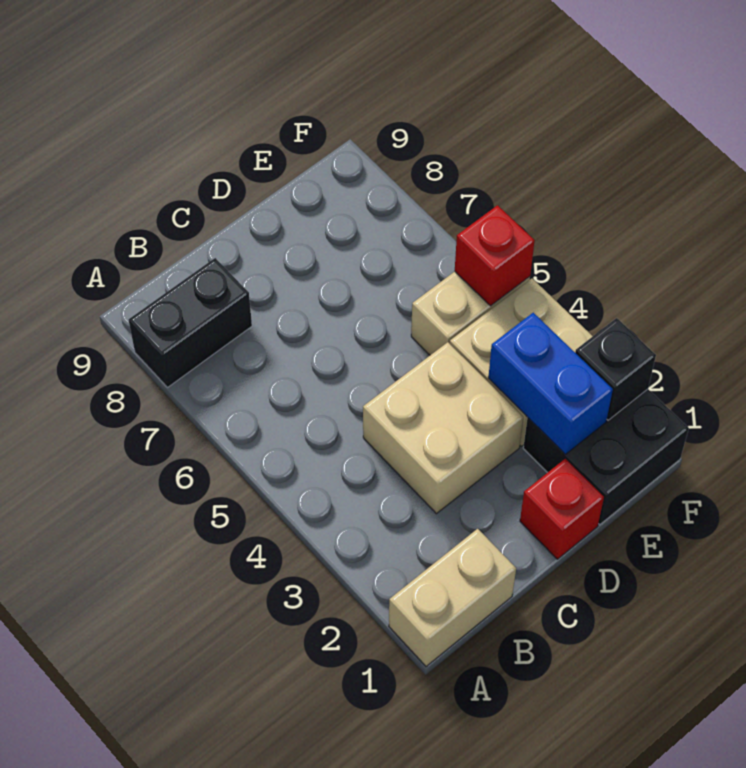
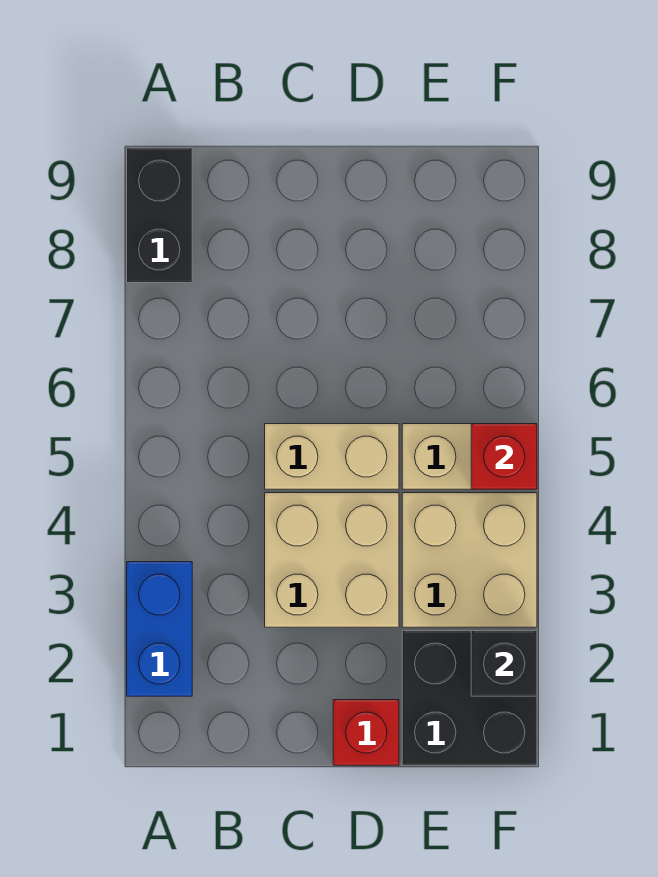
tan brick A1:B1 level 1 -> tan brick C5:D5 level 1
black brick A8:B8 level 1 -> black brick A8:A9 level 1
blue brick E2:E3 level 2 -> blue brick A2:A3 level 1

